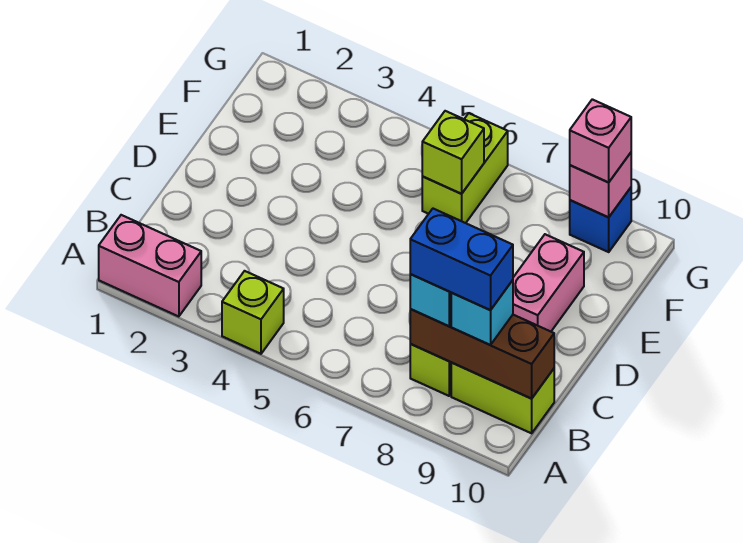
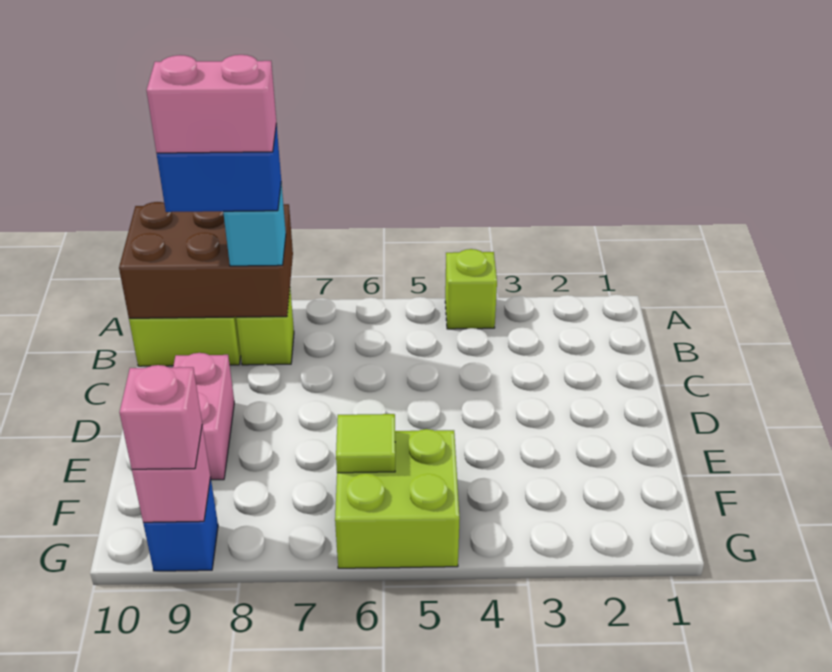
pink brick A1:A2 level 1 -> pink brick B8:B9 level 5
brown brick B8:B10 level 2 -> brown brick A8:B10 level 2
cyan brick B9 level 3 -> none
lime brick F6:G6 level 1 -> lime brick F5:G6 level 1
lime brick F6 level 2 -> lime tile F6 level 2

